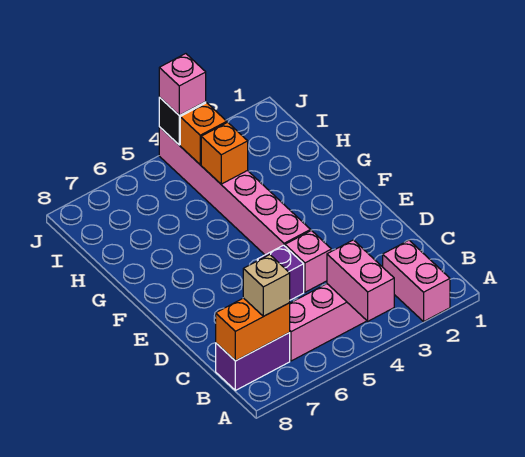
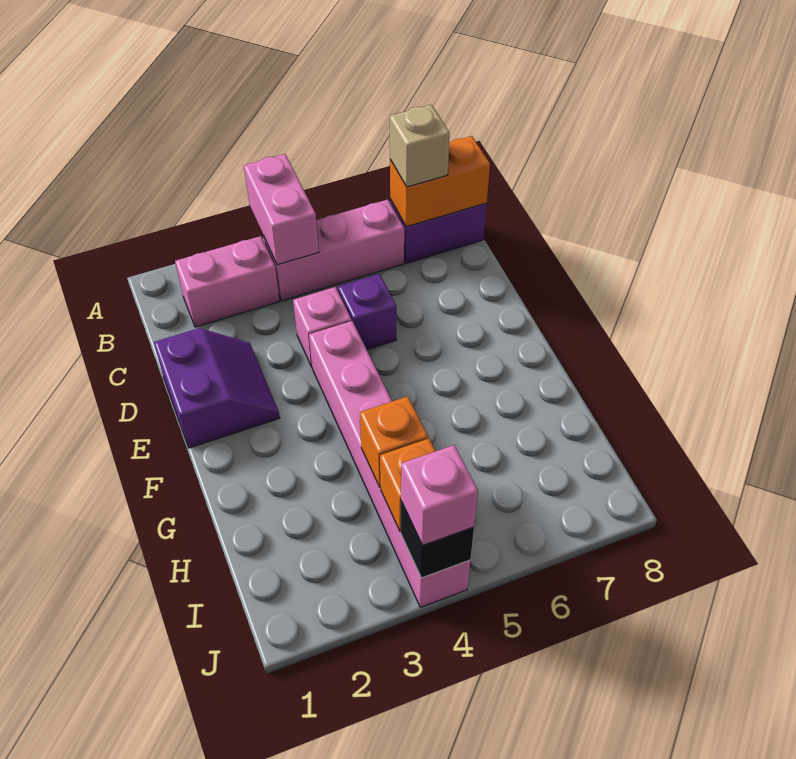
pink brick A2:B2 level 1 -> pink brick B2:B3 level 1
none -> purple slope D1:E2 level 1 top 1

